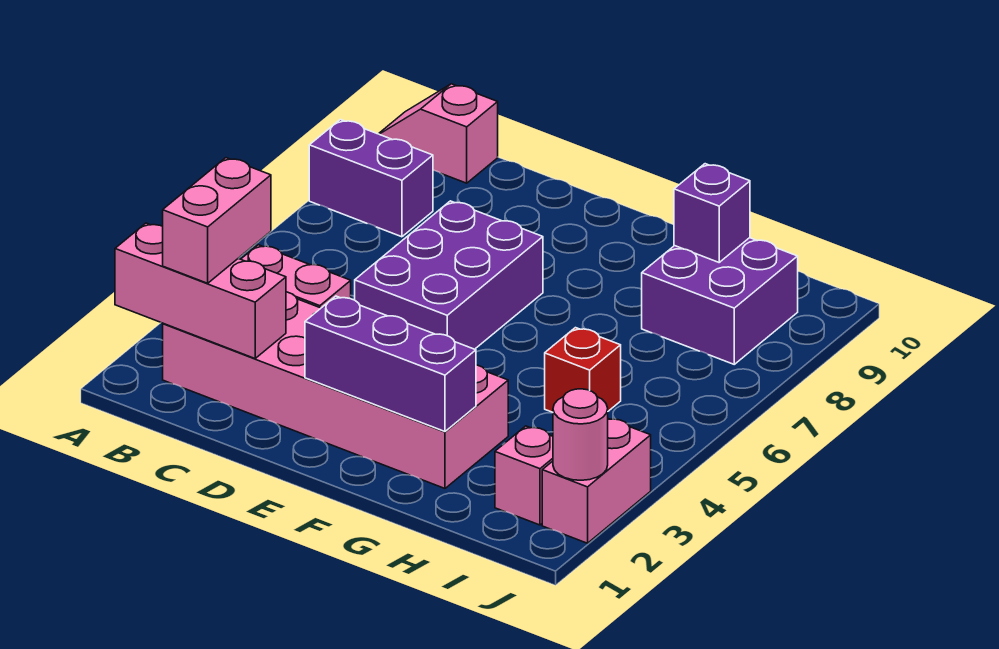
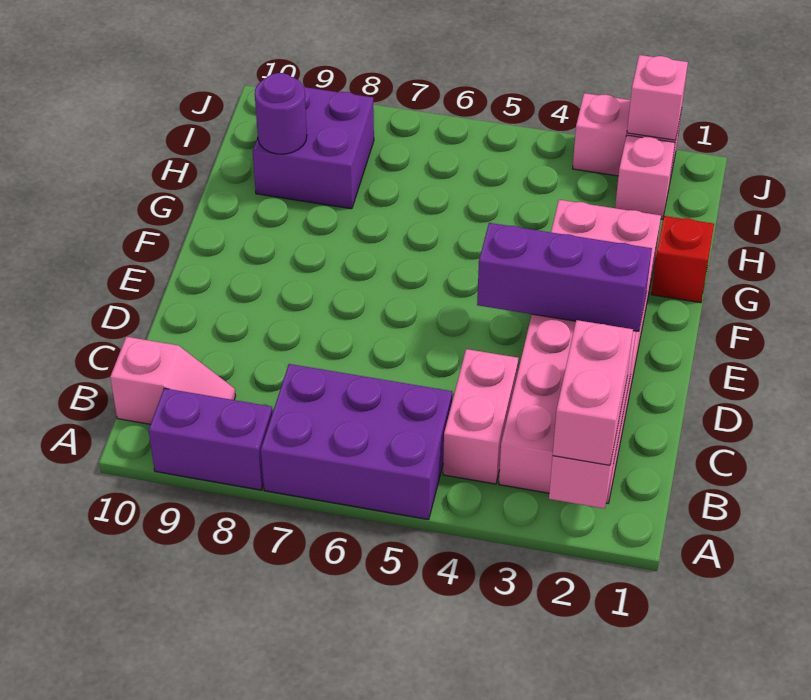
purple brick A8:B8 level 1 -> purple brick A8:A9 level 1
pink slope A10:B10 level 1 top B -> pink slope B9:B10 level 1 top 10
pink brick B2:B3 level 3 -> pink brick A2:B2 level 3
purple brick D5:E7 level 1 -> purple brick A5:B7 level 1
purple brick E2:G2 level 2 -> purple brick E2:E4 level 2
red brick H5 level 1 -> red brick G1 level 1
purple brick H9 level 2 -> purple round brick H9 level 2
pink round brick J2 level 2 -> pink brick J2 level 2

